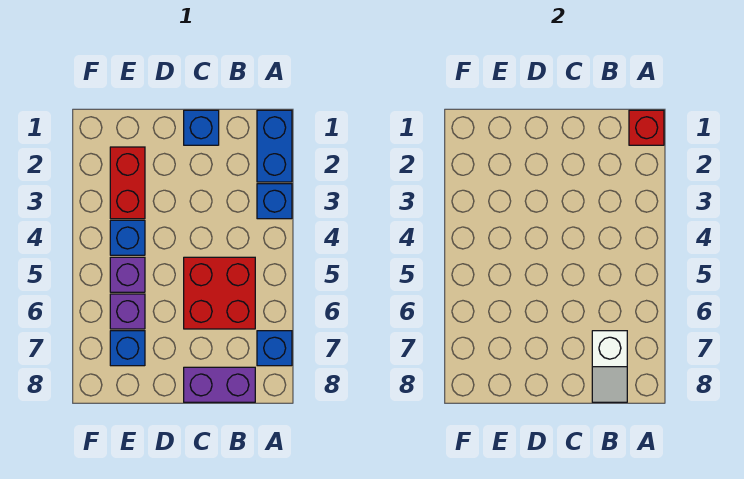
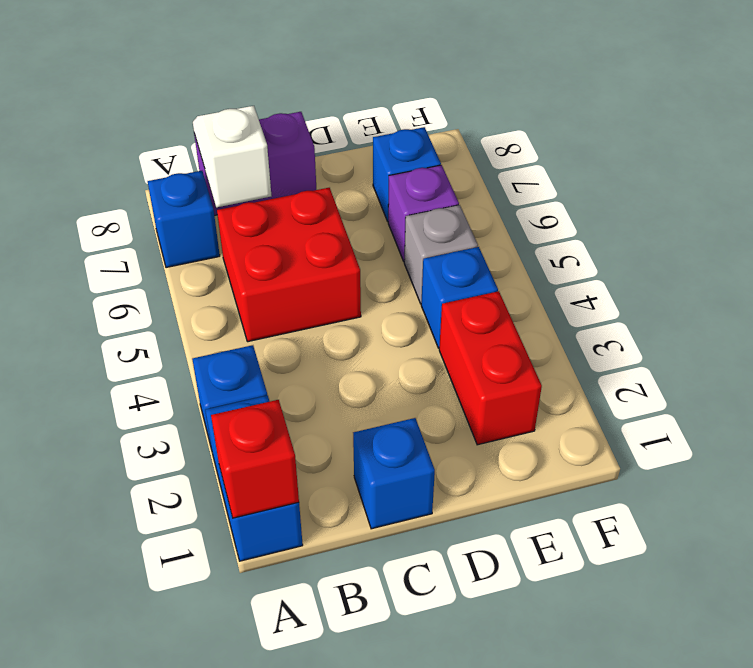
purple brick E5 level 1 -> grey brick E5 level 1

